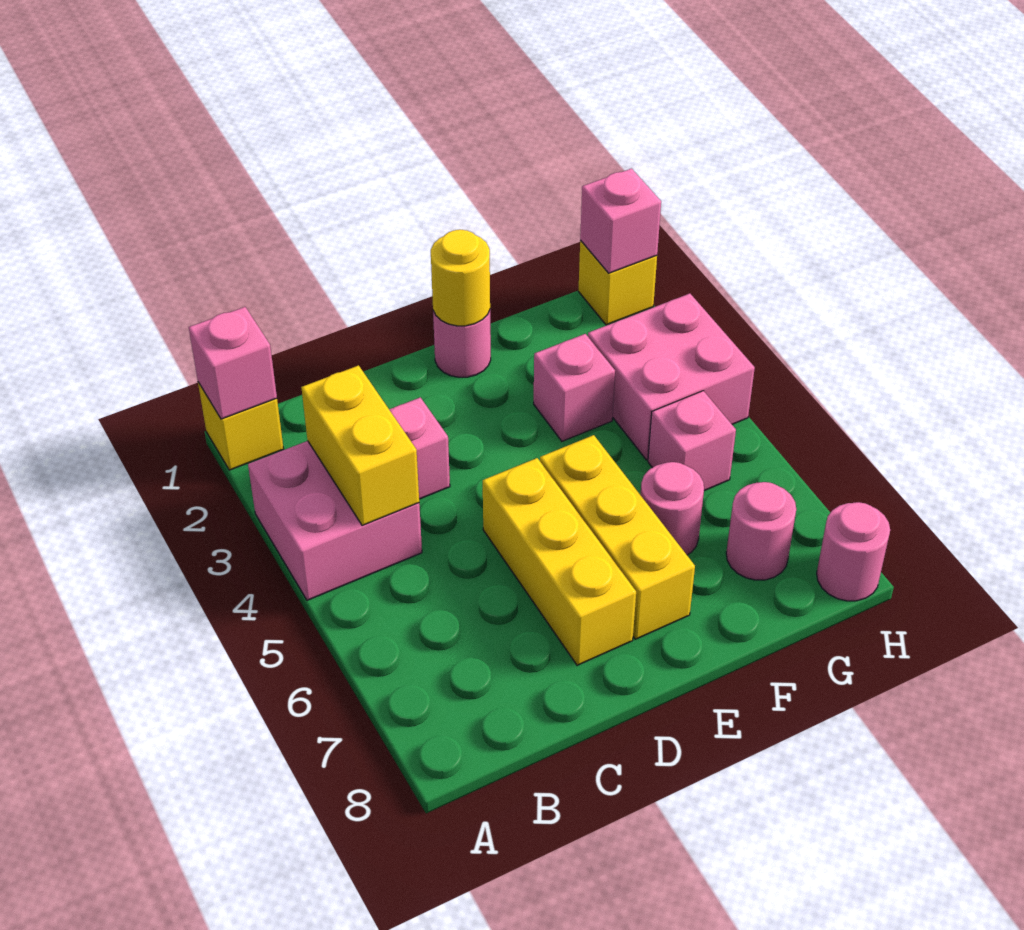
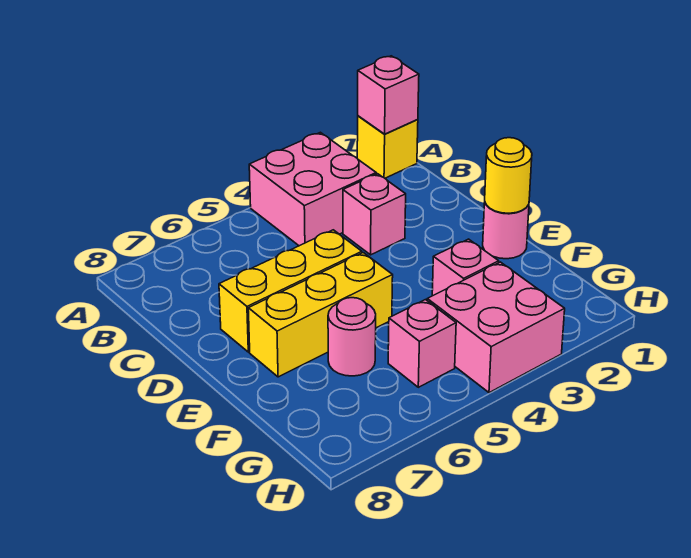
yellow brick B3:B4 level 2 -> none
pink round brick G7 level 1 -> none
yellow brick H1 level 1 -> none
pink brick H1 level 2 -> none
pink round brick H8 level 1 -> none

